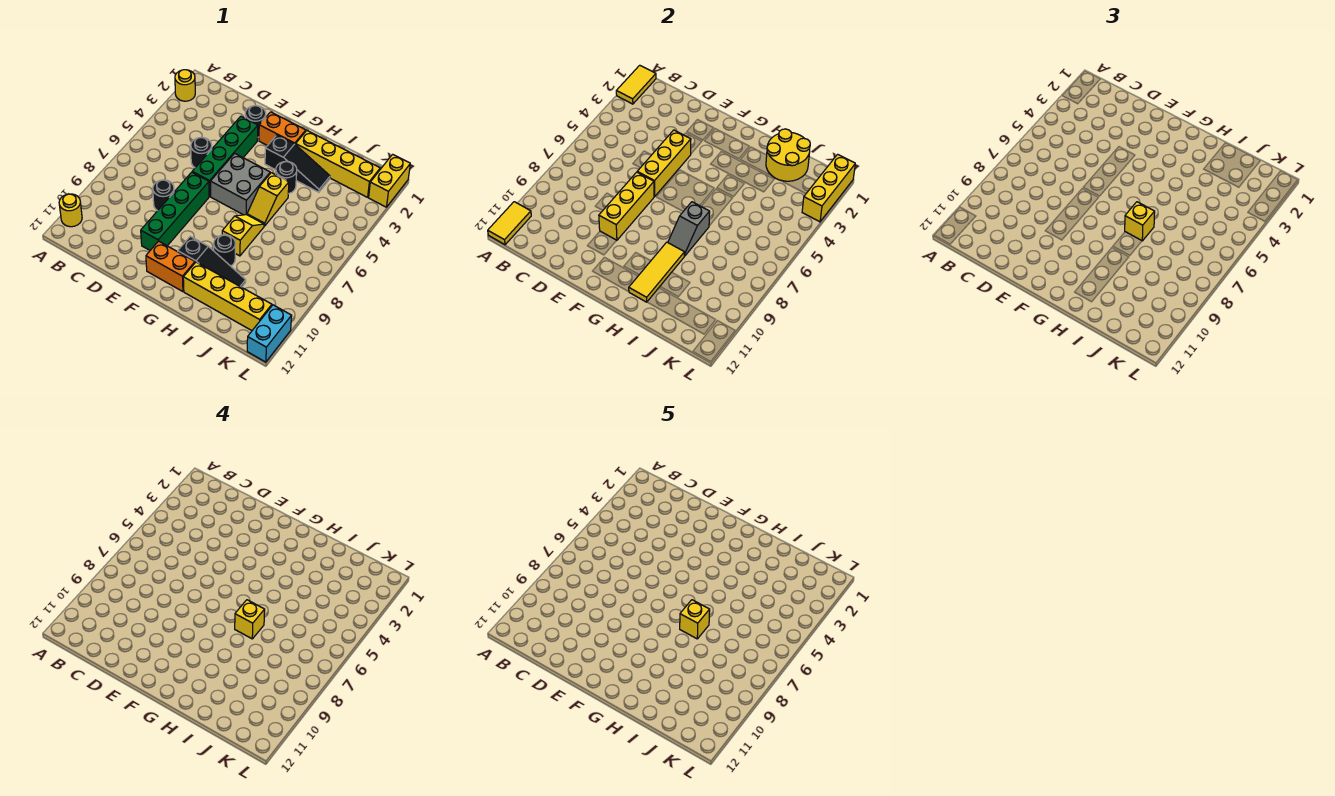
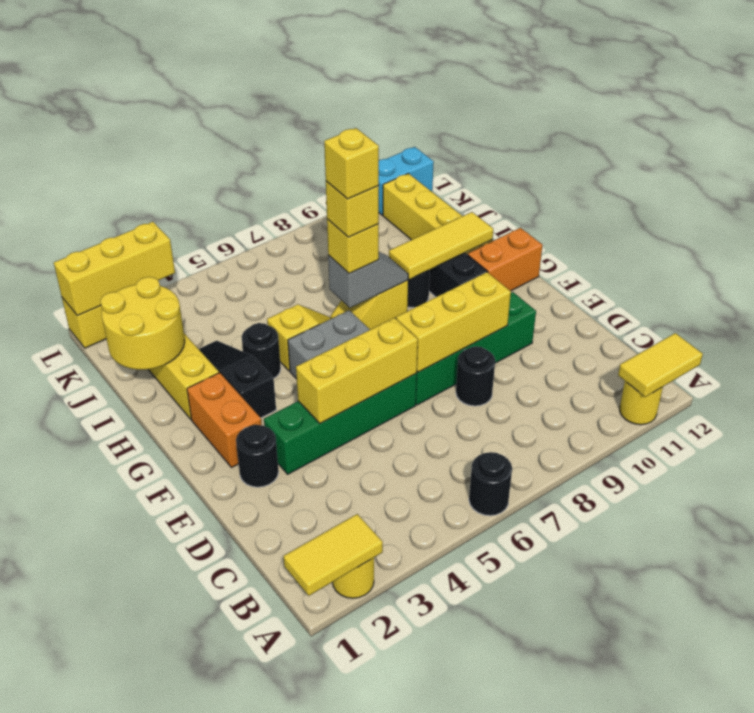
black round brick D5 level 1 -> black round brick A6 level 1
orange brick F11:G11 level 1 -> orange brick G11:G12 level 1

